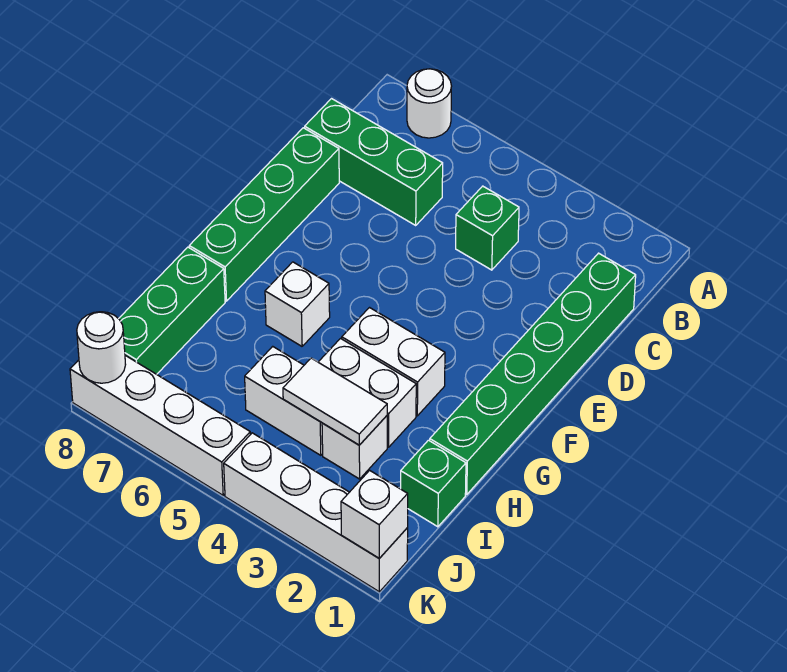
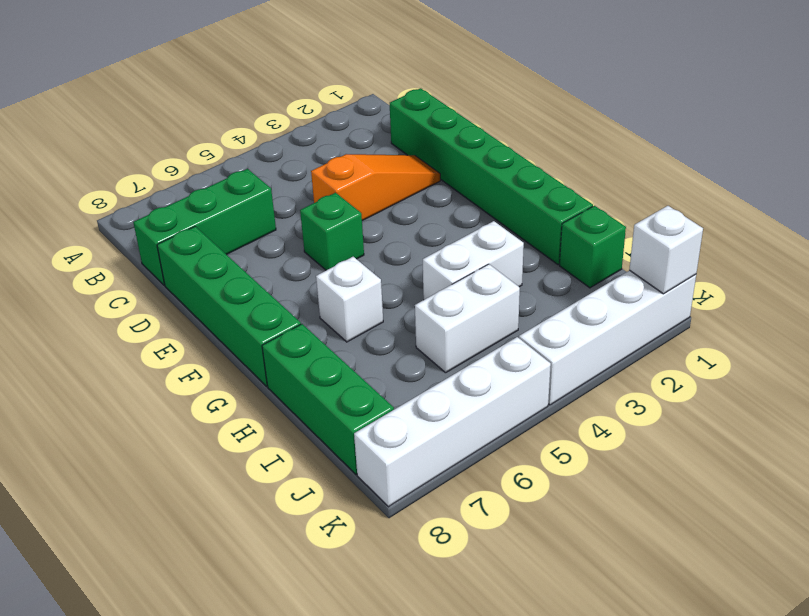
white round brick A7 level 1 -> none
green brick C4 level 1 -> green brick E5 level 1
none -> orange slope D2:D4 level 1 top 4
white brick G3:G4 level 1 -> none
white brick I3 level 1 -> none
white tile I3:I4 level 2 -> none
white round brick K8 level 2 -> none

